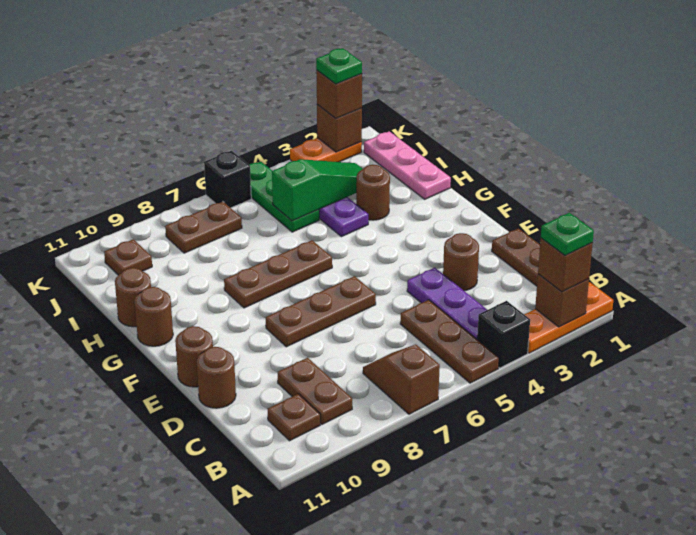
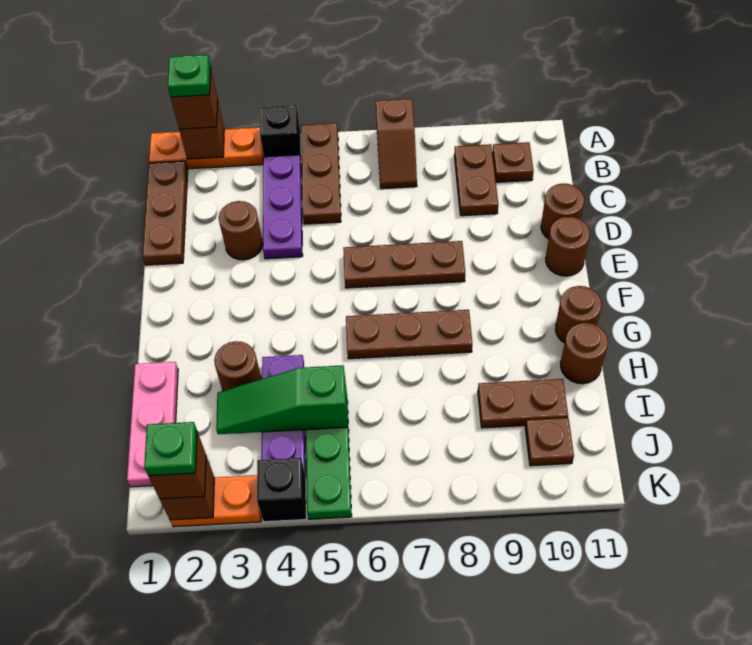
brown plate J7:J8 level 1 -> brown plate I9:I10 level 1
black brick K6 level 1 -> black brick K4 level 1

